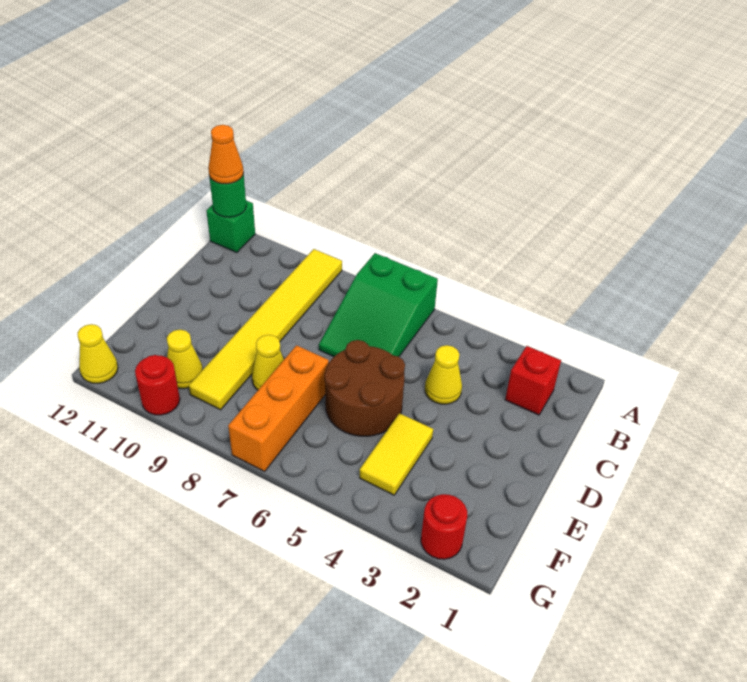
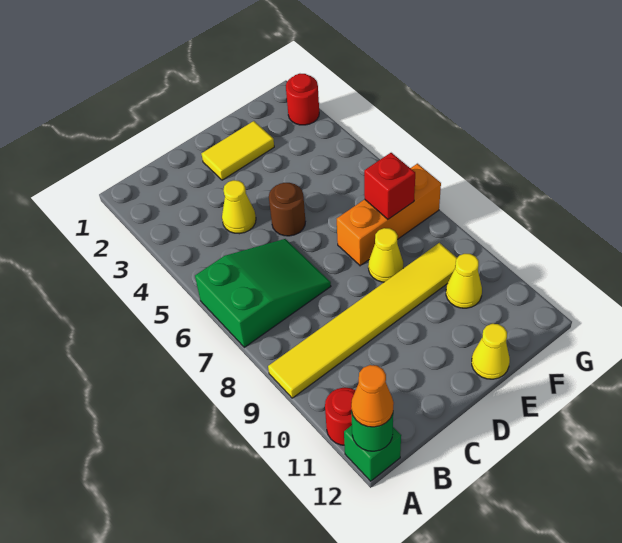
red brick B2 level 1 -> red brick F7 level 2
brown round brick D5:E6 level 1 -> brown round brick D5 level 1
yellow tile E4:F4 level 1 -> yellow tile D2:E2 level 1
red round brick G10 level 1 -> red round brick A11 level 1
yellow cone G12 level 1 -> yellow cone E12 level 1

